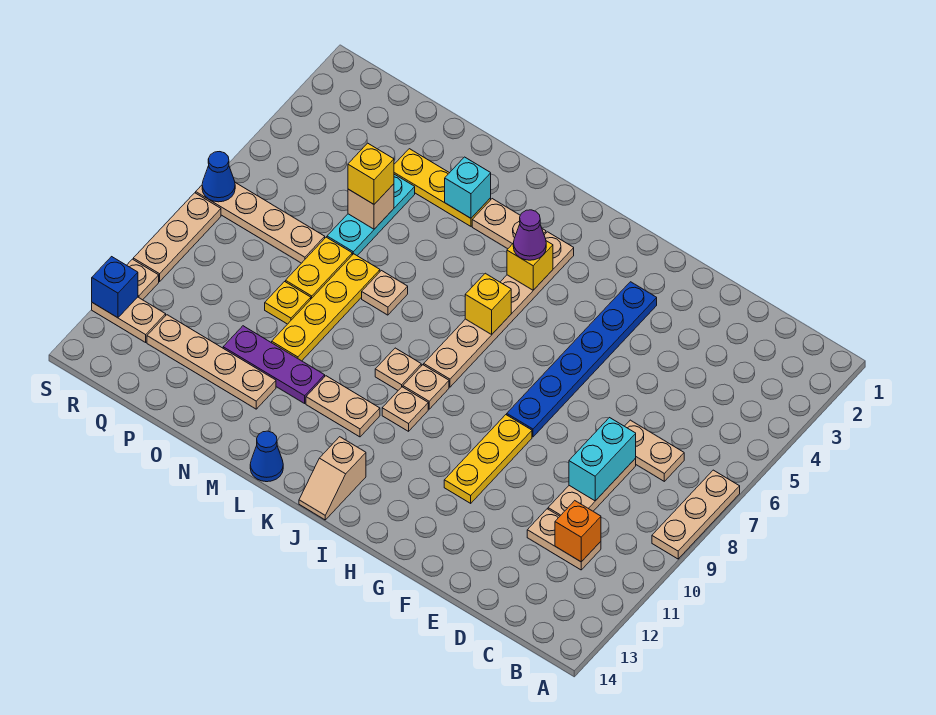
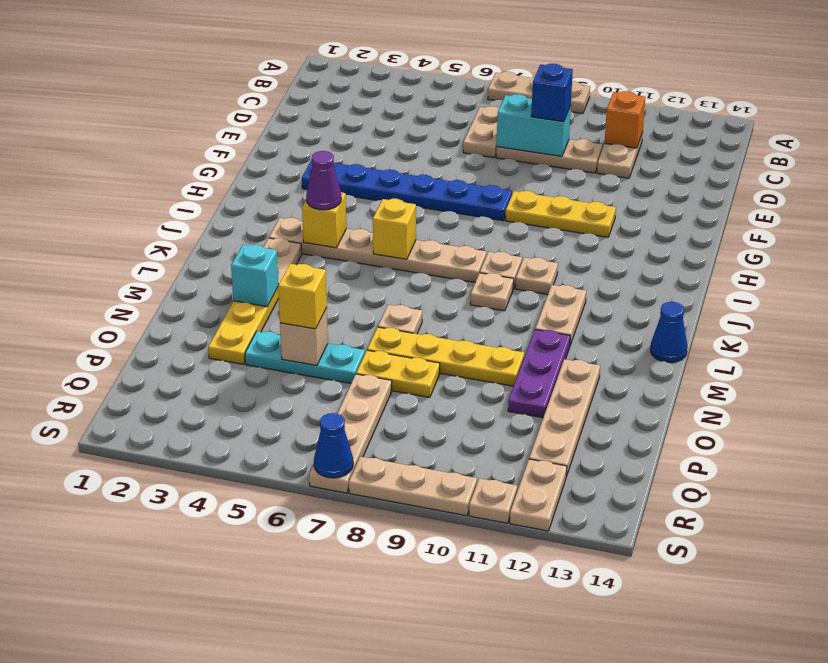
tan slope J13:J14 level 1 top 13 -> none
yellow plate O9 level 1 -> none
blue brick S12 level 2 -> blue brick D9 level 3

